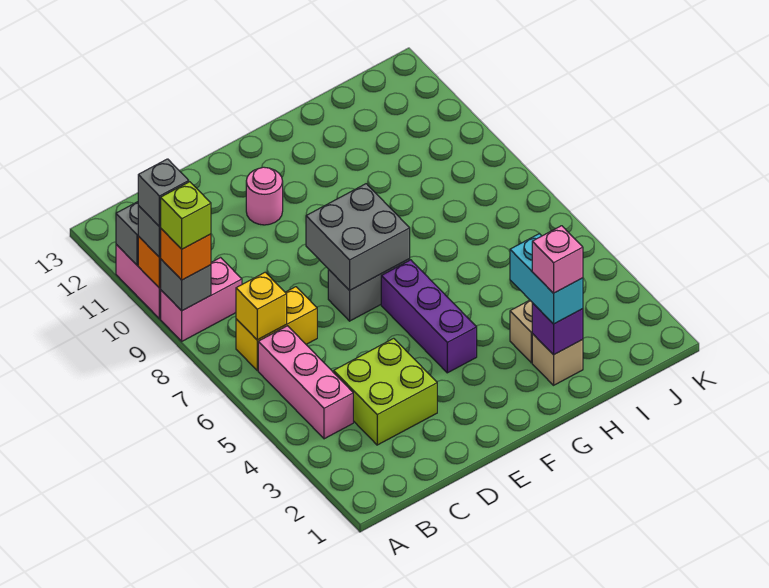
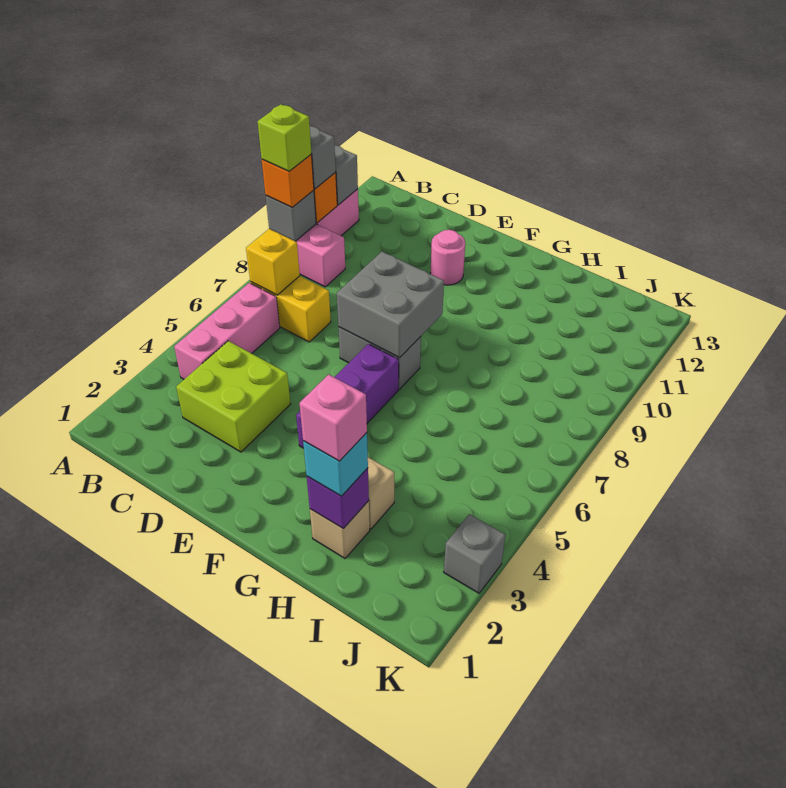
grey brick A10 level 4 -> grey brick K3 level 1
cyan brick H2:H3 level 3 -> cyan brick H2 level 3

